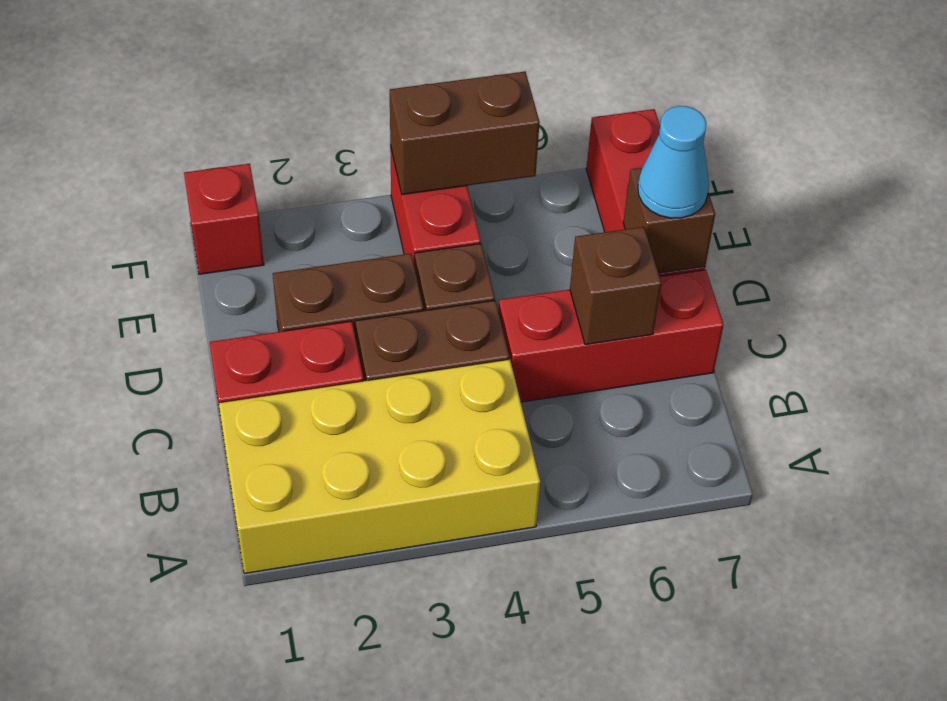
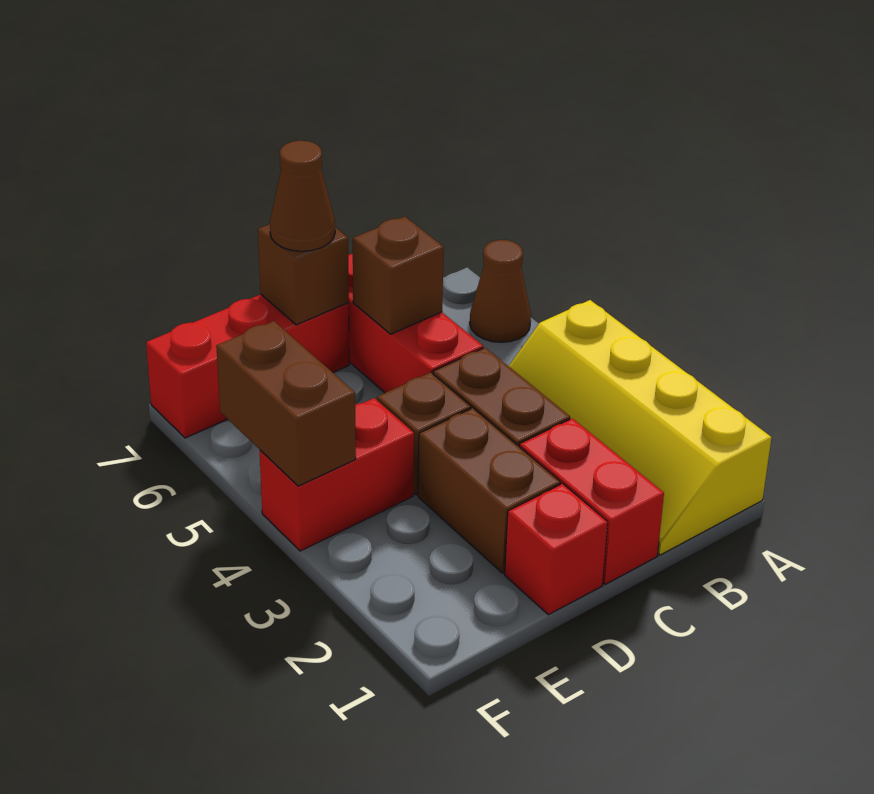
yellow brick A1:B4 level 1 -> yellow slope A1:B4 level 1 top A
none -> brown cone A6 level 1
cyan cone D7 level 3 -> brown cone D7 level 3
red brick F1 level 1 -> red brick D1 level 1

